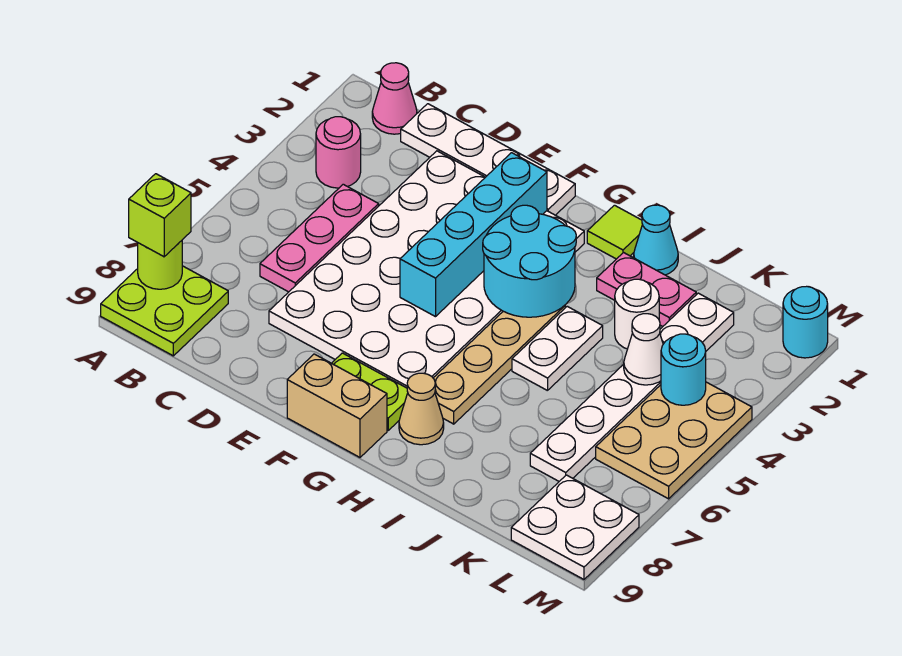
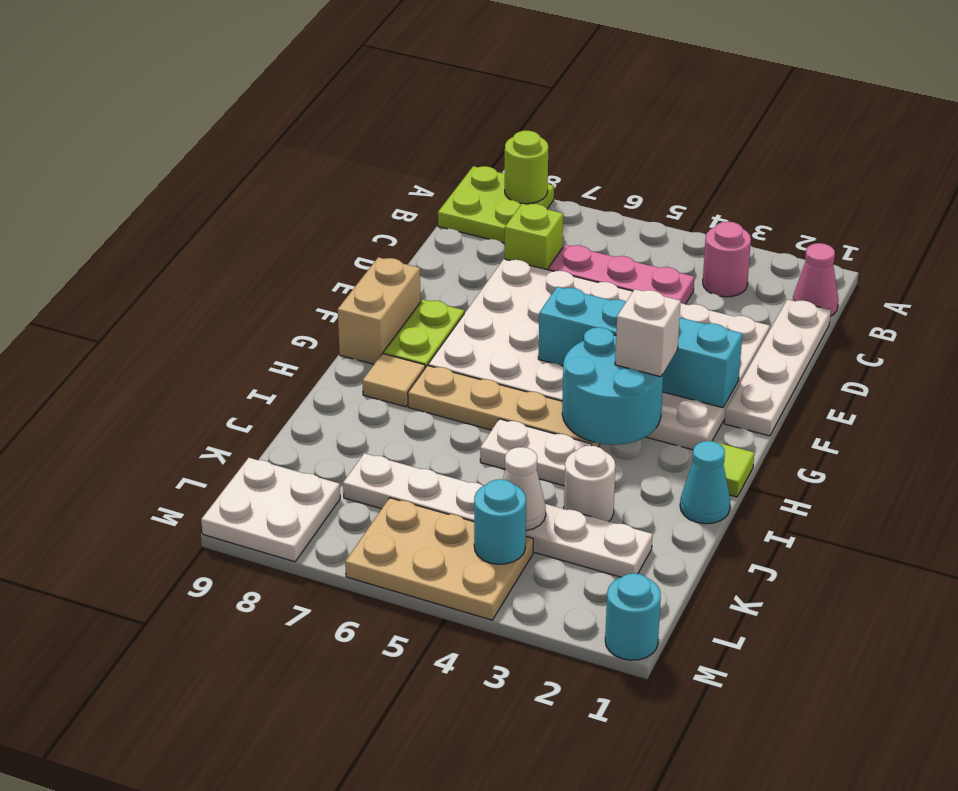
lime brick A8 level 3 -> lime brick C7 level 1
none -> white brick G3 level 3
tan cone H8 level 1 -> tan tile H8 level 1
pink plate I2:J2 level 1 -> none

